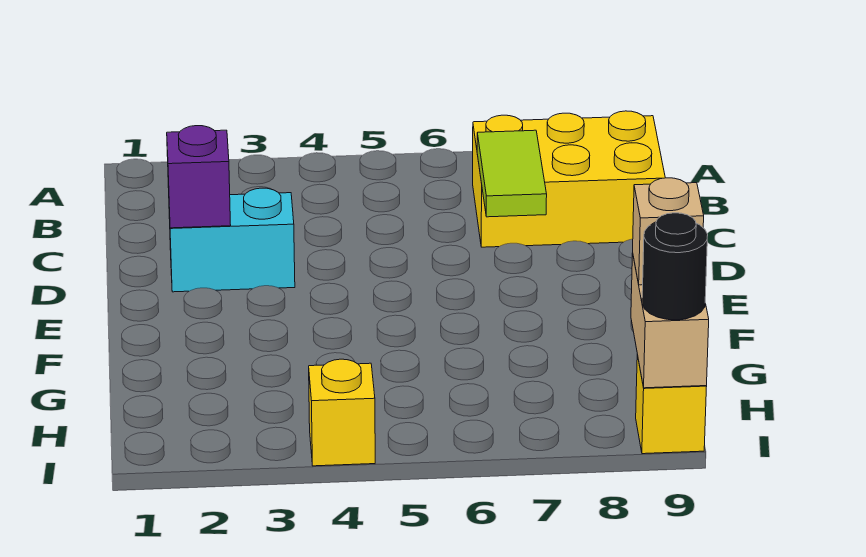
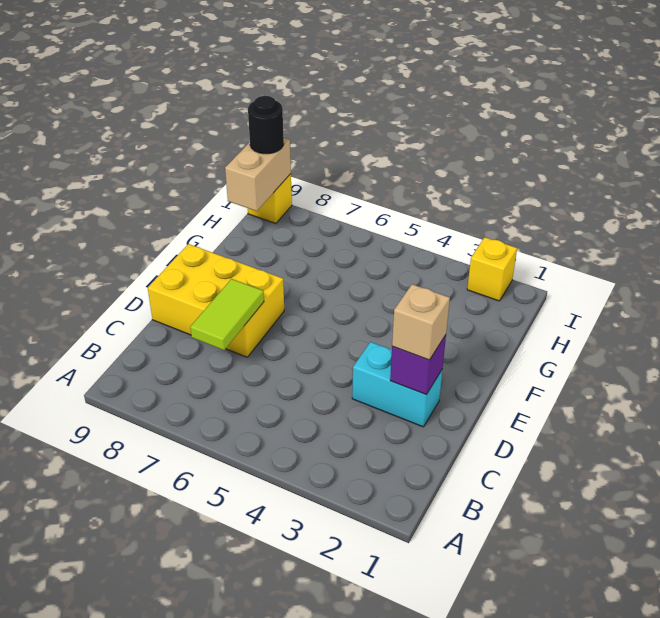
yellow brick B7:C9 level 1 -> yellow brick D7:E9 level 1
tan brick H9 level 3 -> tan brick D2 level 3
yellow brick I4 level 1 -> yellow brick I2 level 1

